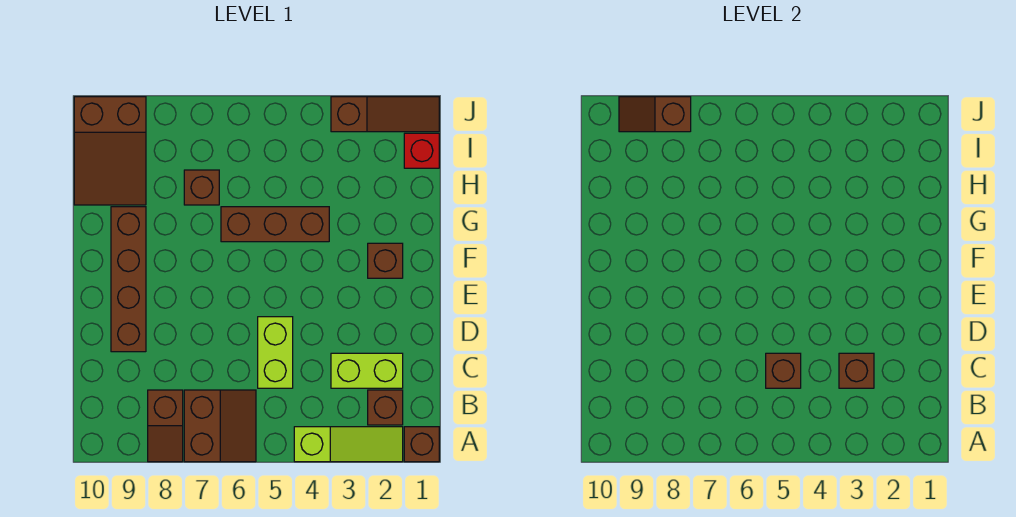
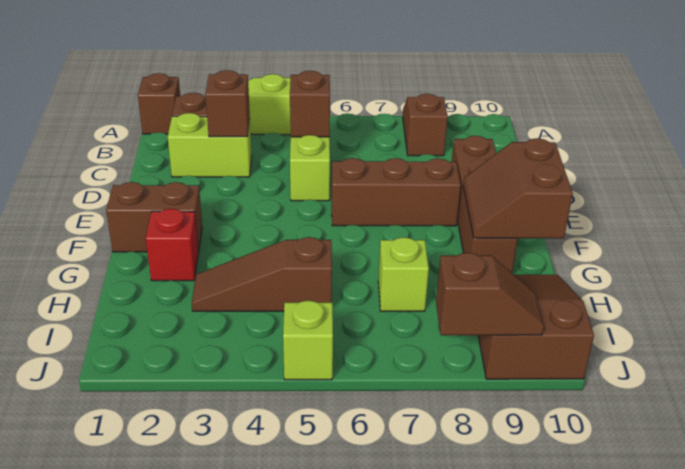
brown slope A6:B7 level 1 top 7 -> brown slope F9:G10 level 2 top 10
brown brick F2 level 1 -> brown brick F1:F2 level 1
brown brick G4:G6 level 1 -> brown brick E6:E8 level 1
brown brick H7 level 1 -> lime brick H7 level 1
red brick I1 level 1 -> red brick G2 level 1
brown slope J1:J3 level 1 top 3 -> brown slope H3:H5 level 1 top 5
none -> lime brick J5 level 1

